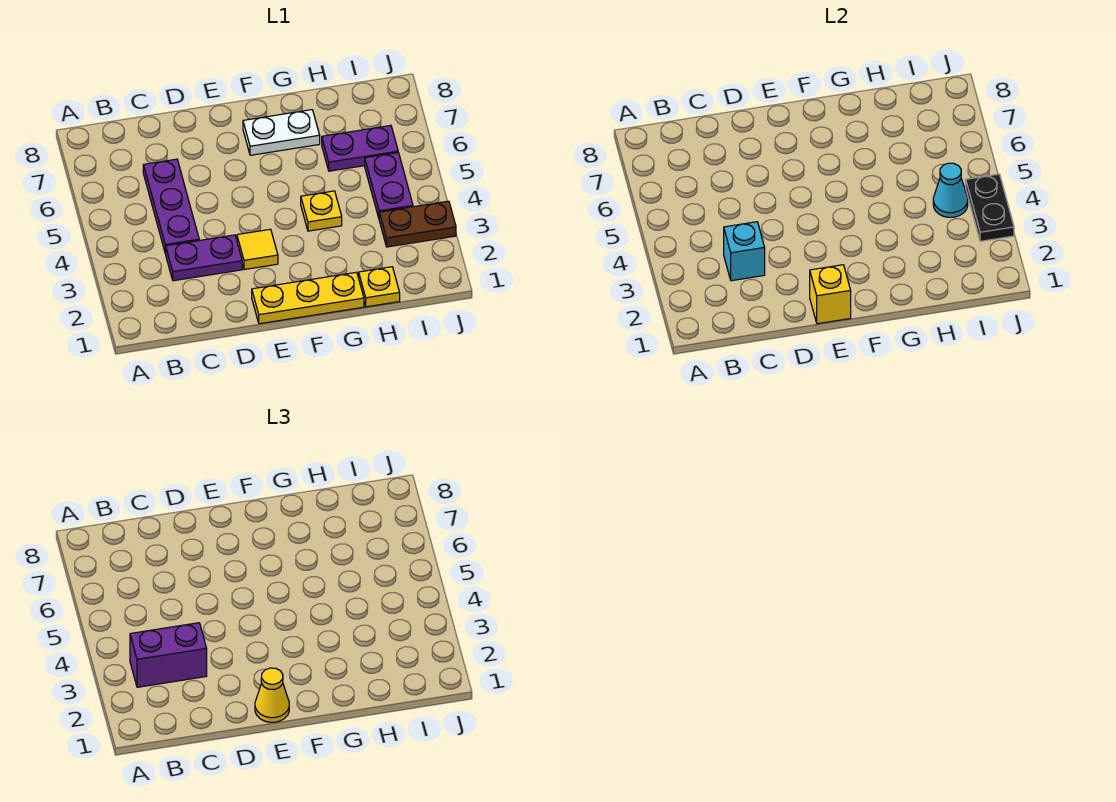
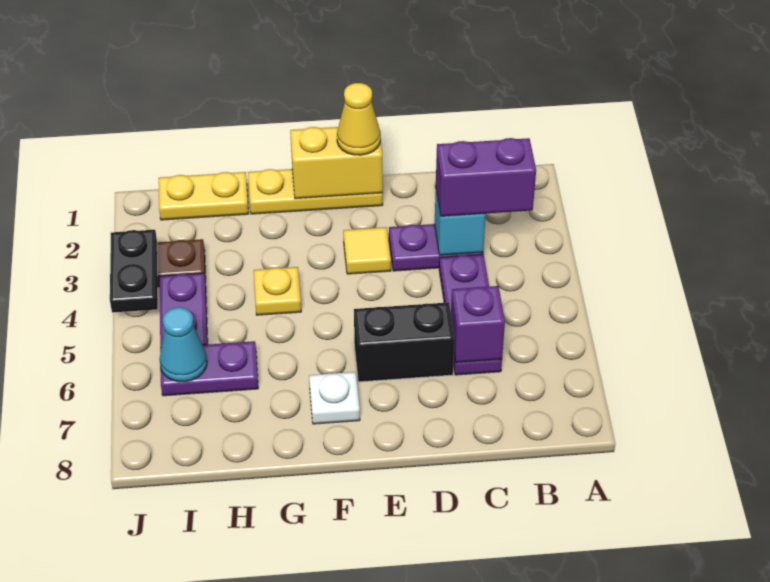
none -> purple brick C6 level 2
none -> black brick D6:E6 level 1
yellow brick E1 level 2 -> yellow brick E1:F1 level 2
white plate F7:G7 level 1 -> white plate F7 level 1
yellow plate H1 level 1 -> yellow plate H1:I1 level 1
cyan cone I4 level 2 -> cyan cone I6 level 2

